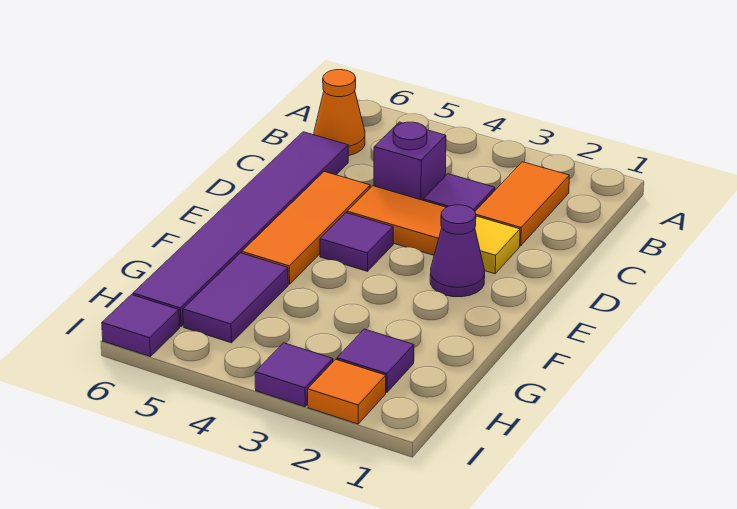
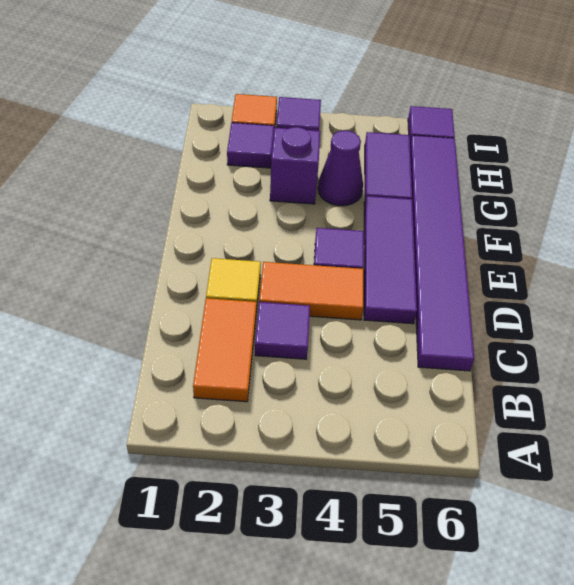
orange cone B6 level 1 -> none
purple brick C4 level 1 -> purple brick G3 level 1
orange tile D5:F5 level 1 -> purple tile D5:F5 level 1
purple cone E2 level 1 -> purple cone G4 level 1

